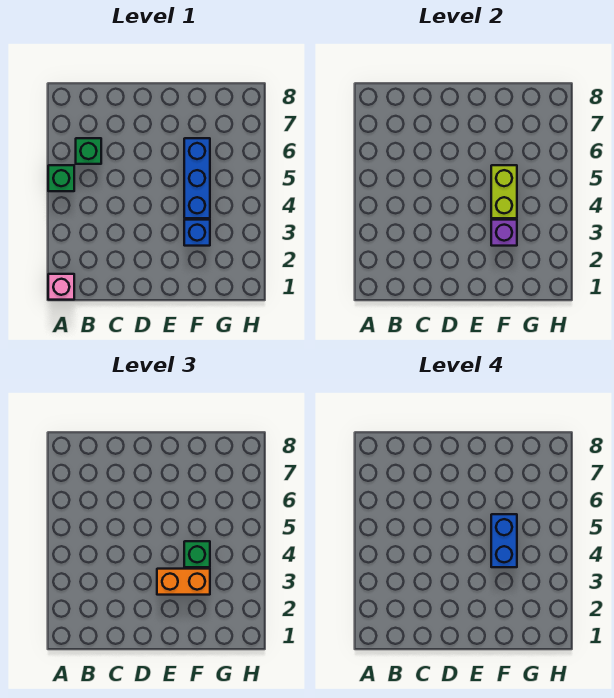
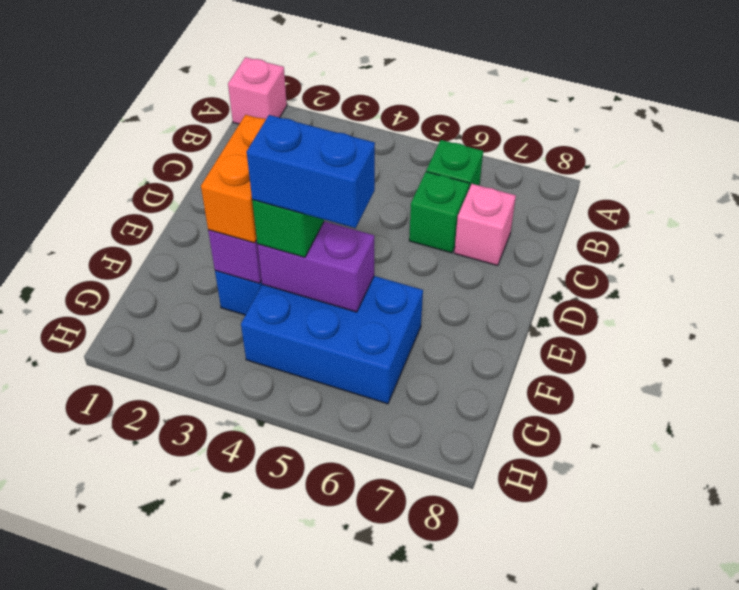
green brick A5 level 1 -> green brick C6 level 1
none -> pink brick C7 level 1
blue brick F4:F6 level 1 -> blue brick F4:G6 level 1
lime brick F4:F5 level 2 -> purple brick F4:F5 level 2

